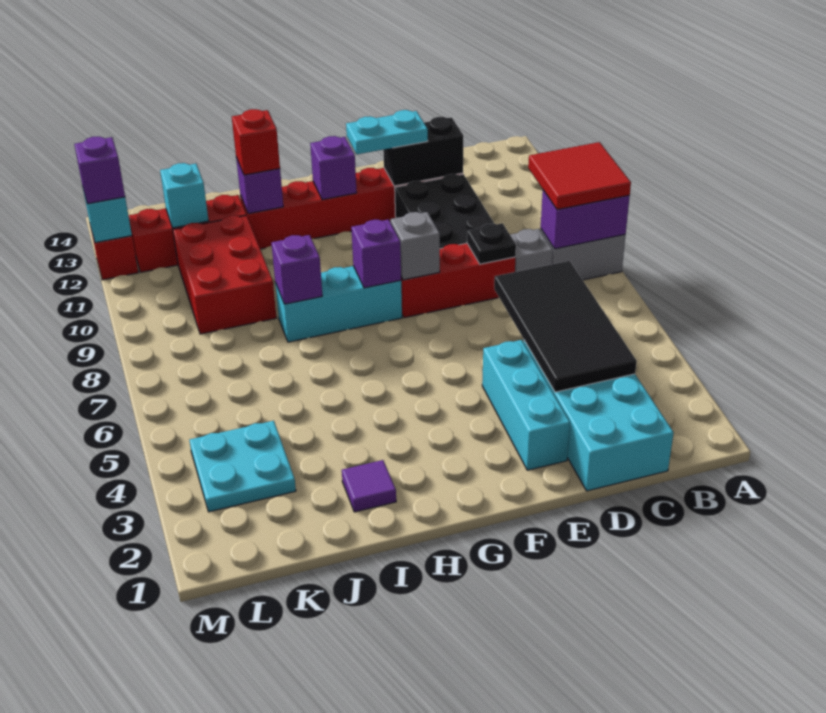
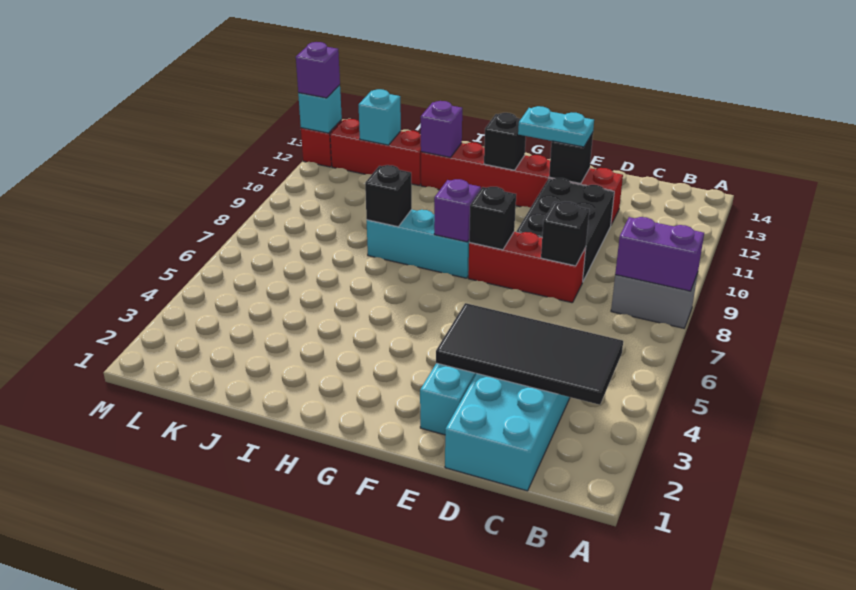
red tile A8:B9 level 3 -> none
black tile C3:D6 level 2 -> black tile B3:E4 level 2
grey brick C8 level 1 -> none
black plate D8 level 2 -> black brick D8 level 2
black brick D12:E12 level 2 -> black brick E12 level 2
grey brick F8 level 2 -> black brick F8 level 2
purple brick G12 level 2 -> black brick G12 level 2
purple tile I2 level 1 -> none
purple brick I8 level 2 -> black brick I8 level 2
red brick I12 level 3 -> none
red brick J9:K11 level 1 -> none
cyan plate K3:L4 level 1 -> none

